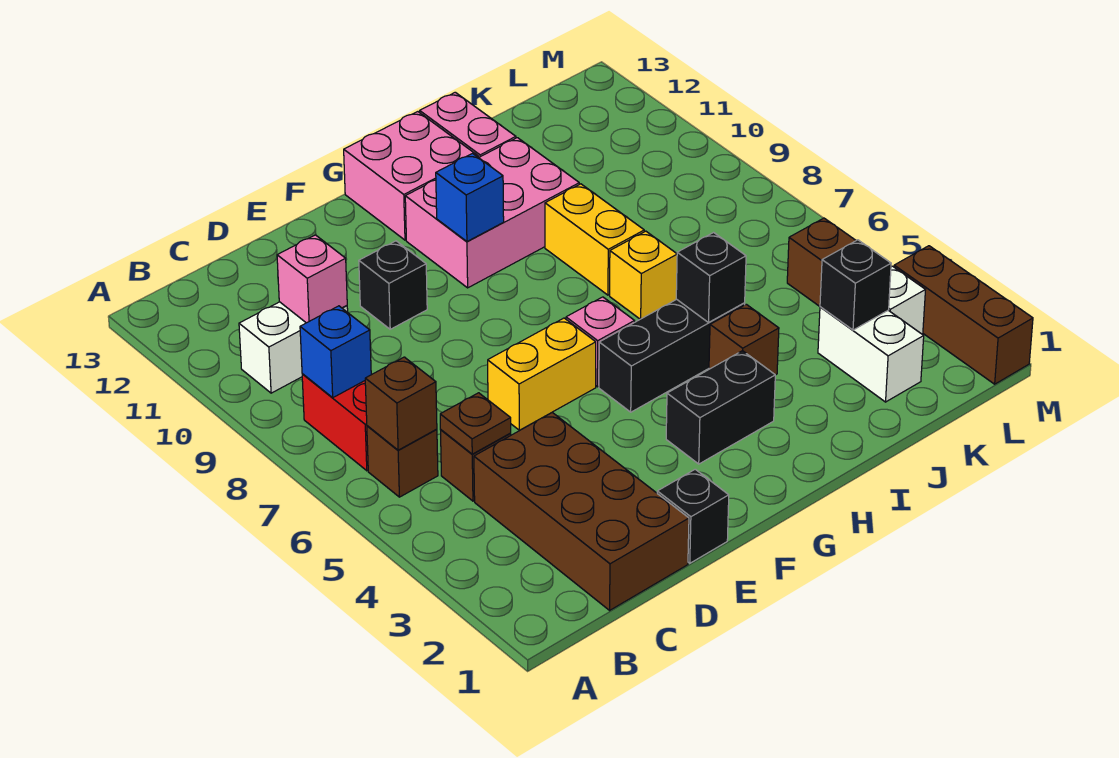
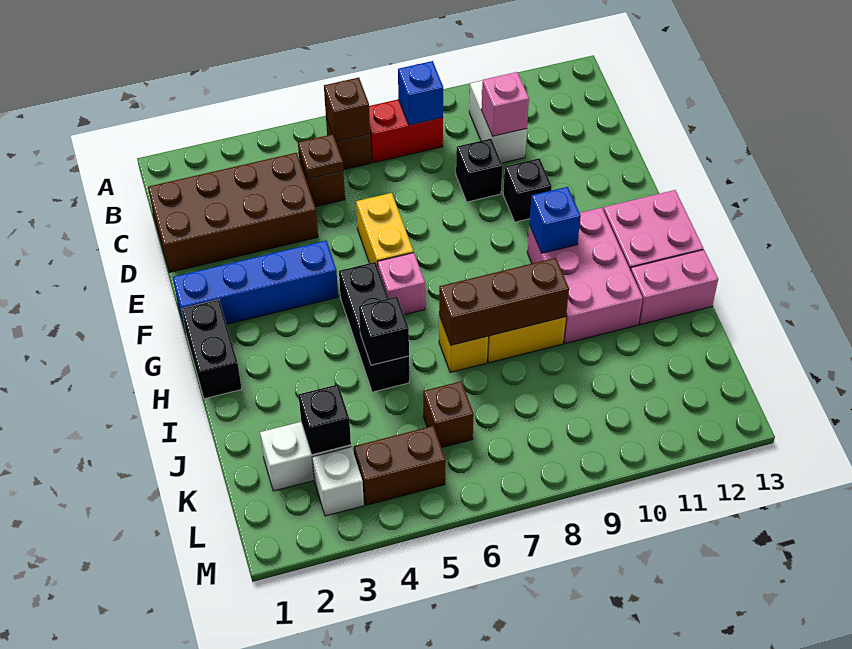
black brick E1 level 1 -> black brick D9 level 1
none -> blue brick F1:F4 level 1
black brick G3:H3 level 1 -> black brick G1:H1 level 1
brown brick I4 level 1 -> brown brick K6 level 1
brown brick M1:M3 level 1 -> brown brick I7:I9 level 2

